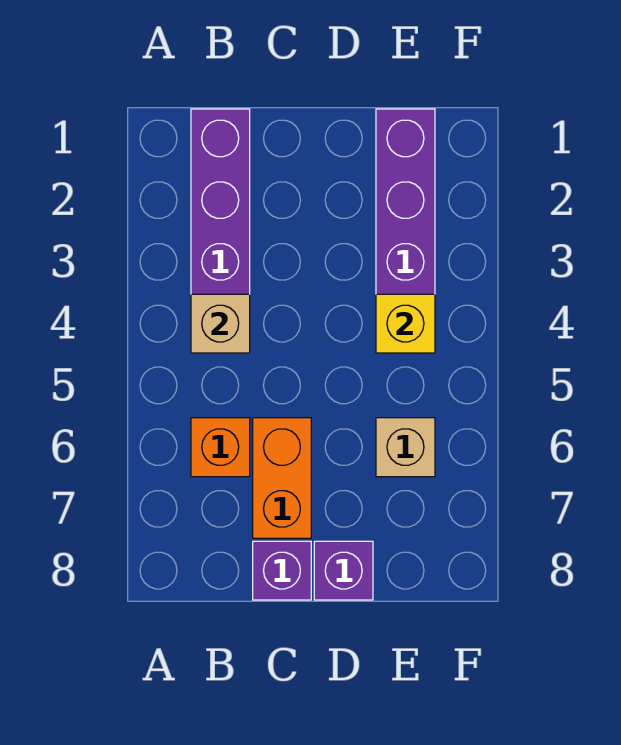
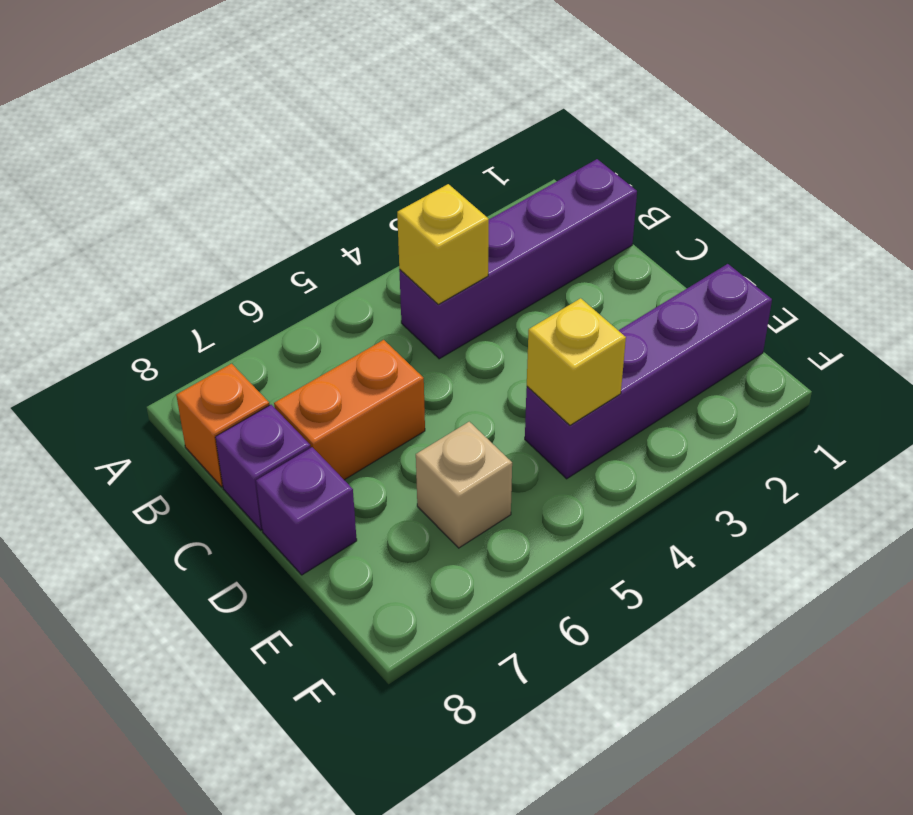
tan brick B4 level 2 -> yellow brick B4 level 2
orange brick B6 level 1 -> orange brick B8 level 1

